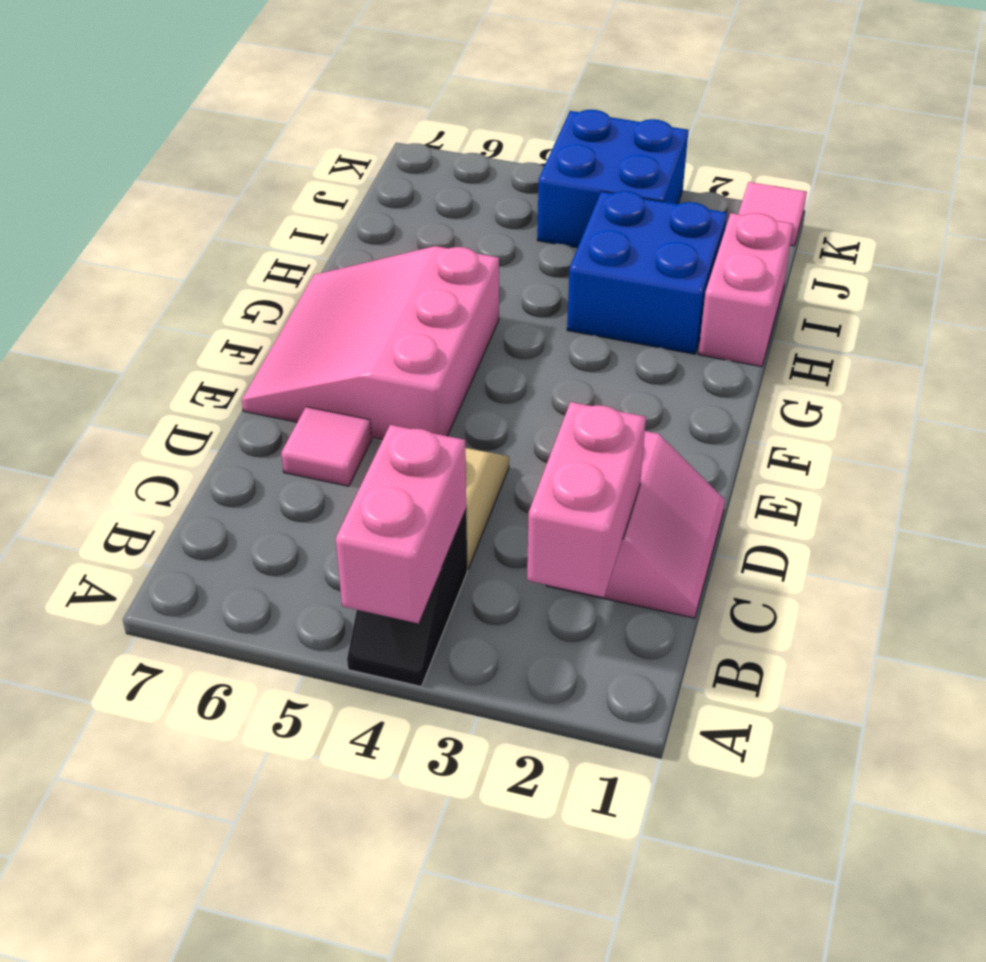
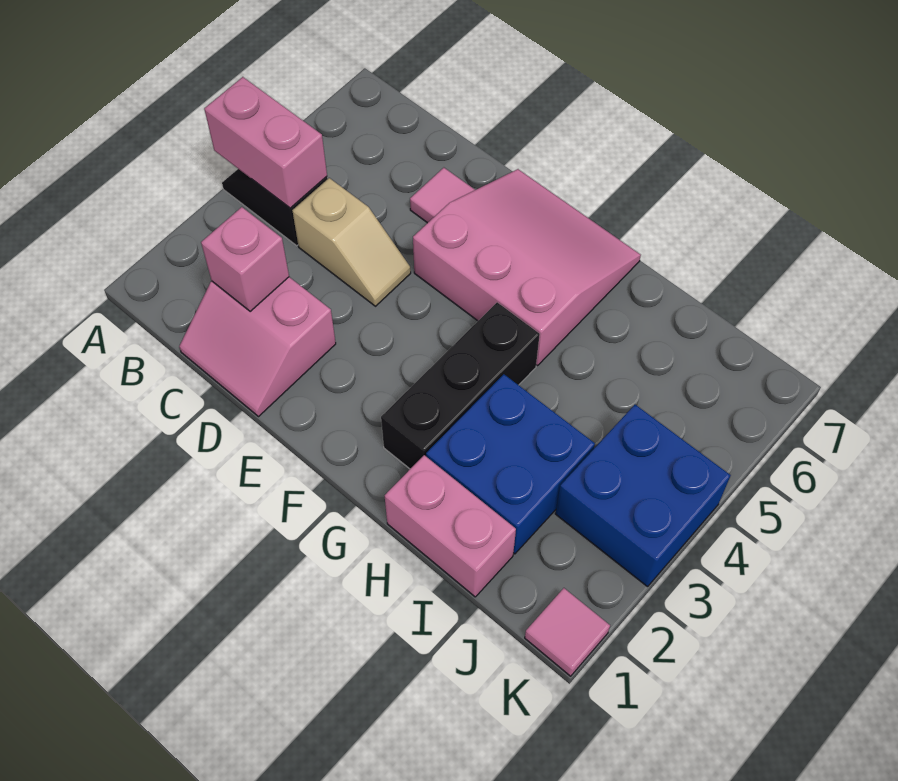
pink brick B2:C2 level 2 -> pink brick C2 level 2
none -> black brick G2:G4 level 1

